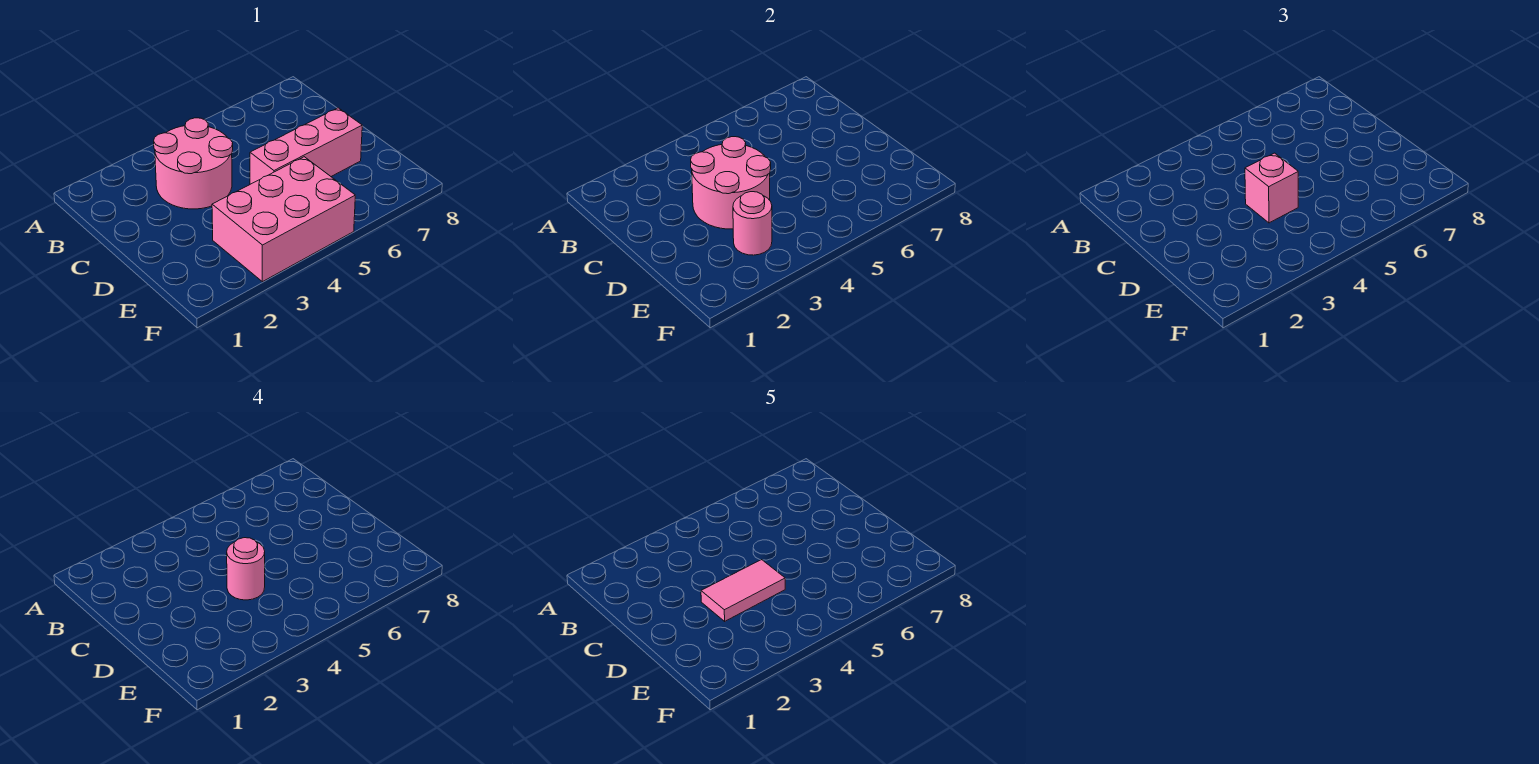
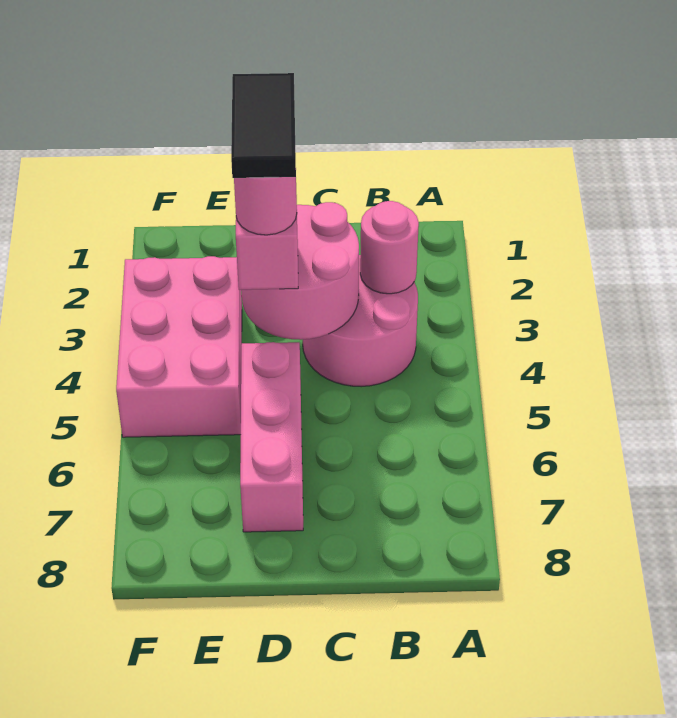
pink tile D3:D4 level 5 -> black tile D3:D4 level 5
pink round brick E3 level 2 -> pink round brick B3 level 2

